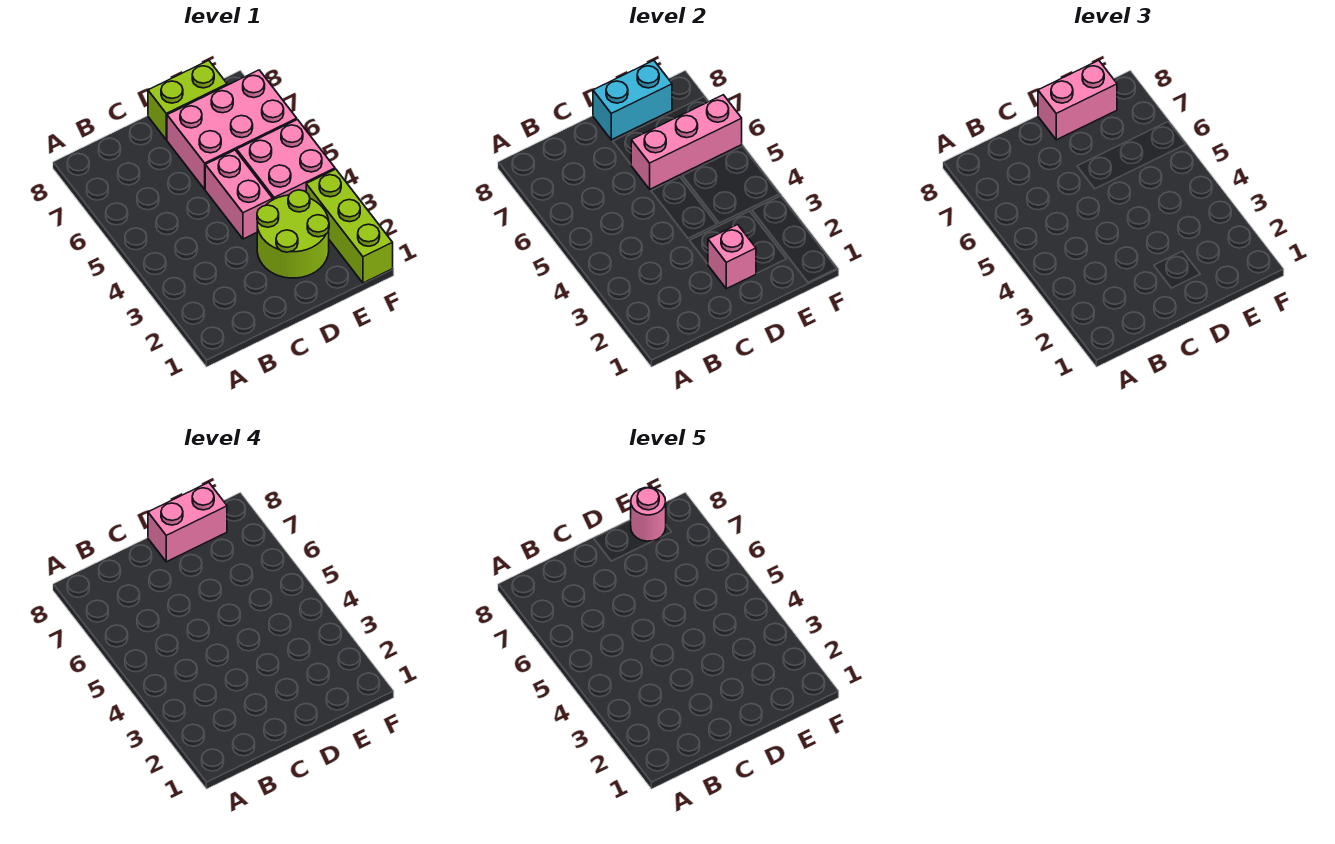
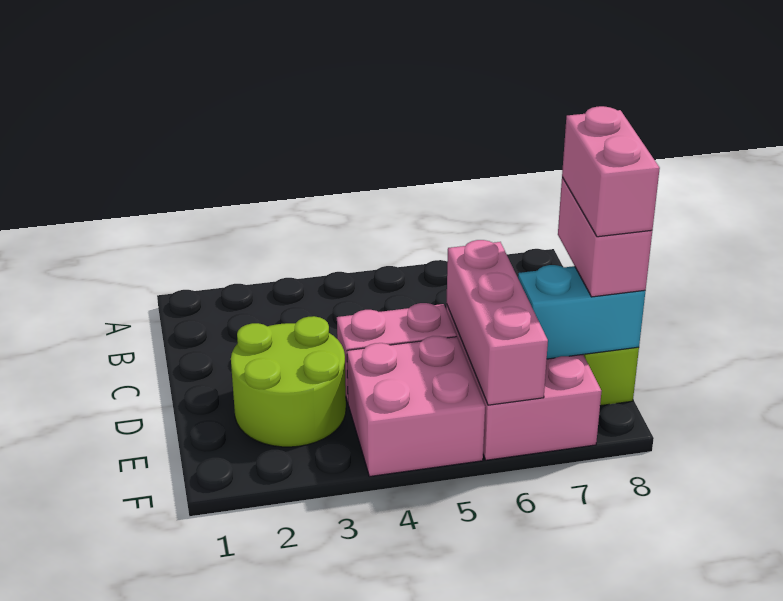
pink brick D2 level 2 -> none
cyan brick D8:E8 level 2 -> cyan brick E7:E8 level 2
pink round brick E8 level 5 -> none
lime brick F1:F3 level 1 -> none

